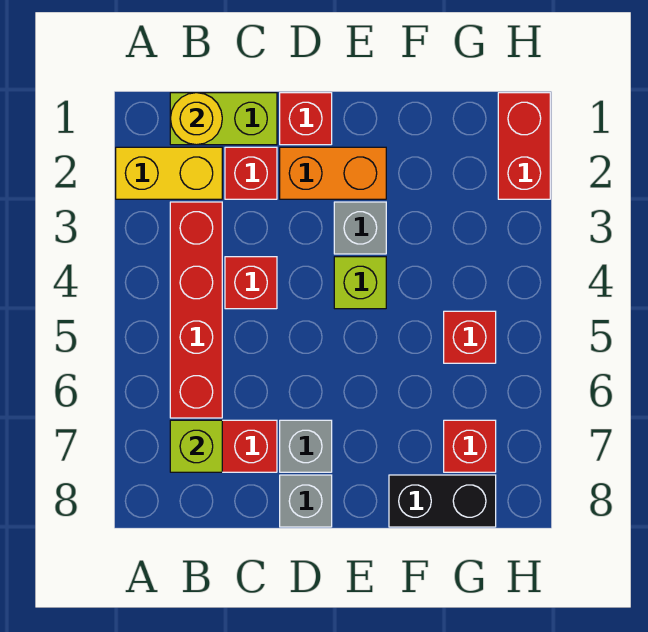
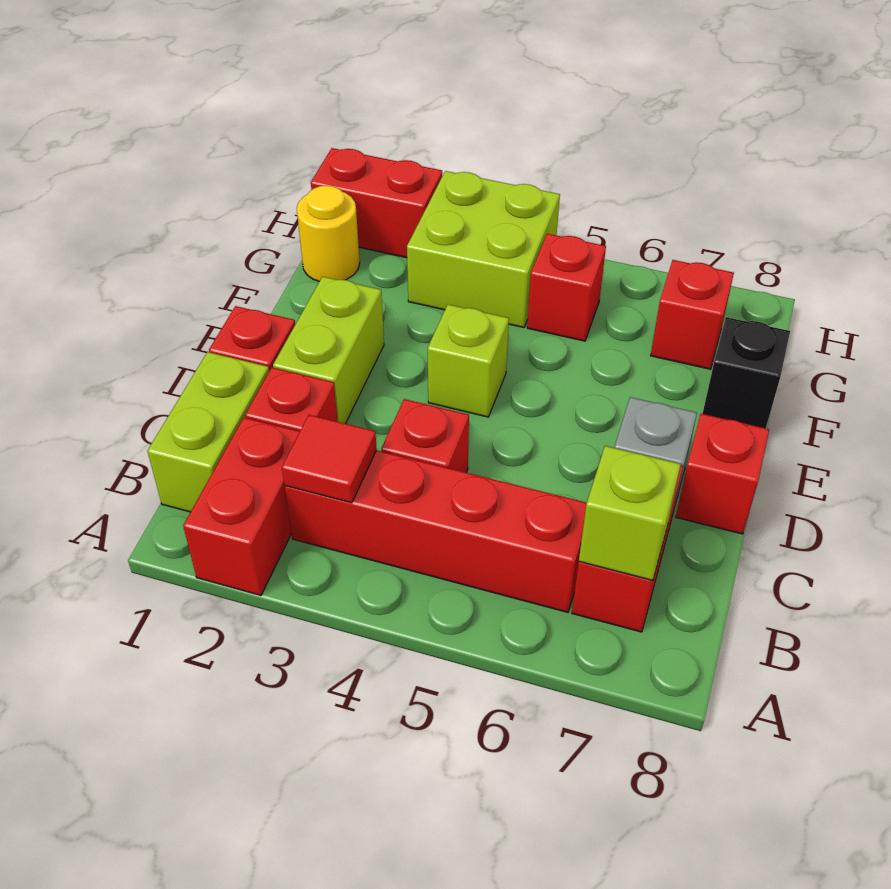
yellow brick A2:B2 level 1 -> red brick A2:B2 level 1
yellow round brick B1 level 2 -> yellow round brick G1 level 1
none -> red tile B3 level 2
orange brick D2:E2 level 1 -> lime brick D2:E2 level 1
grey brick D8 level 1 -> red brick D8 level 1
grey brick E3 level 1 -> none
black brick F8:G8 level 1 -> black brick F8 level 1
none -> lime brick G3:H4 level 1

